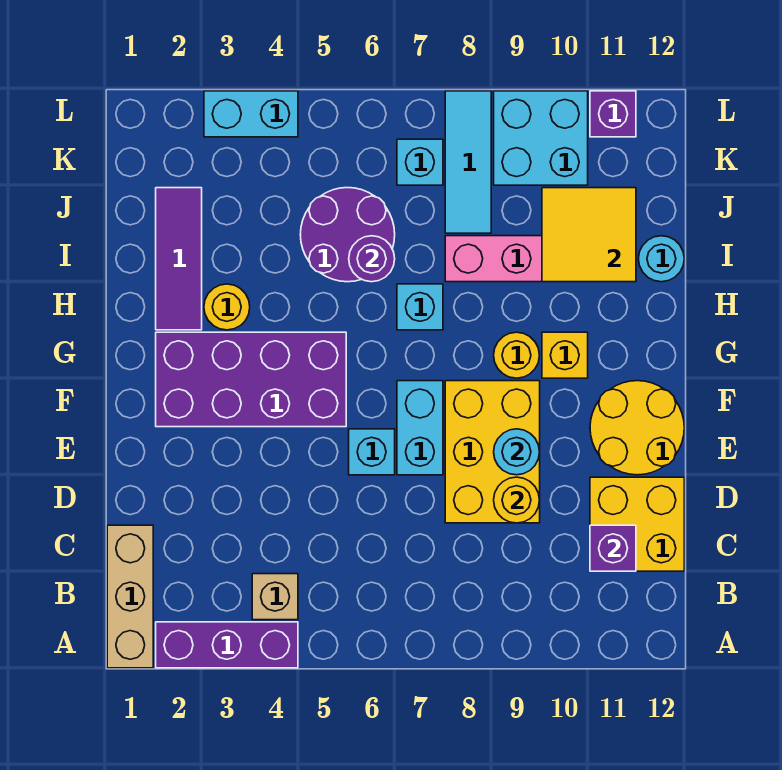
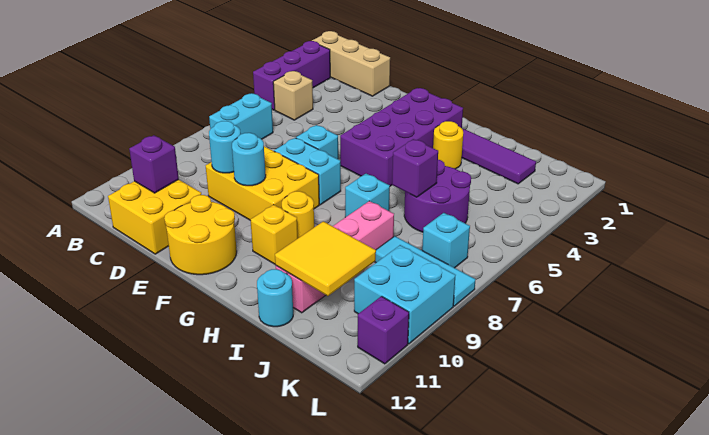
yellow round brick D9 level 2 -> cyan round brick D9 level 2
purple round brick I6 level 2 -> purple brick I6 level 2
cyan brick L3:L4 level 1 -> cyan brick B6:B7 level 1

